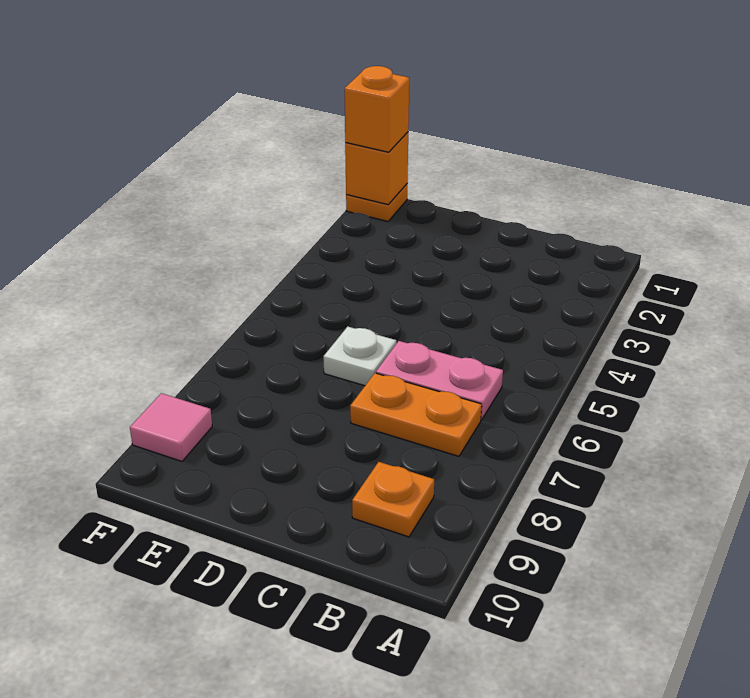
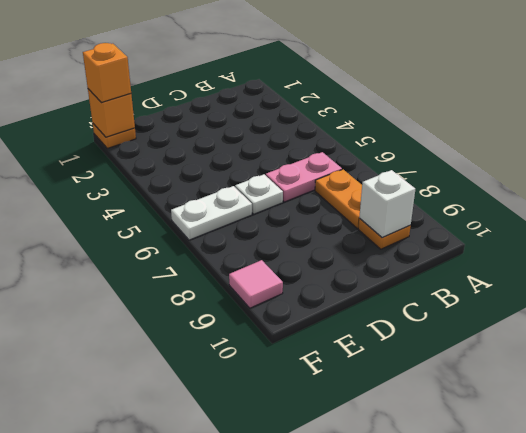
orange plate B7:C7 level 1 -> orange plate B7:B8 level 1
none -> white brick B9 level 2
none -> white plate E6:F6 level 1

